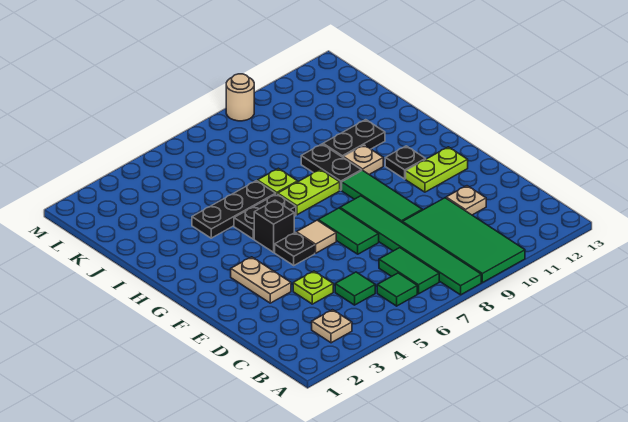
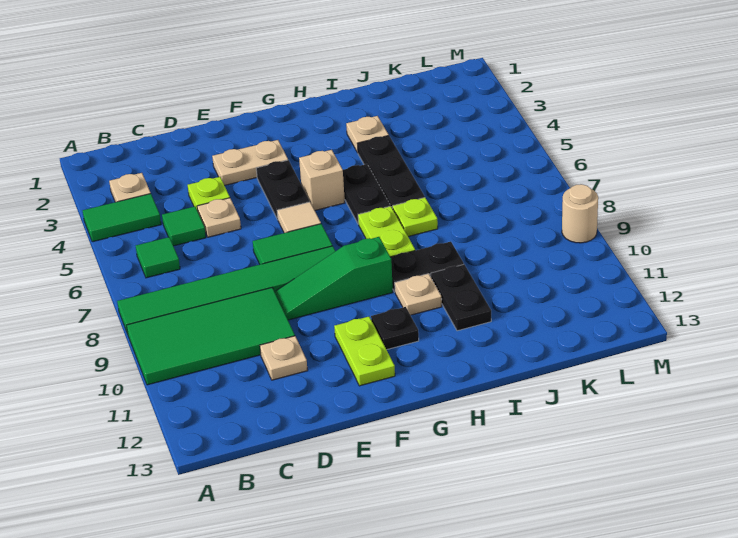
green tile B7:C7 level 1 -> green tile A4:B4 level 1
none -> tan plate D5 level 1
green tile E9:G9 level 1 -> green slope E9:G9 level 1 top G
black plate F5 level 1 -> black plate F4:F5 level 1
black brick G5 level 1 -> tan brick G5 level 1
none -> tan plate I3 level 1

